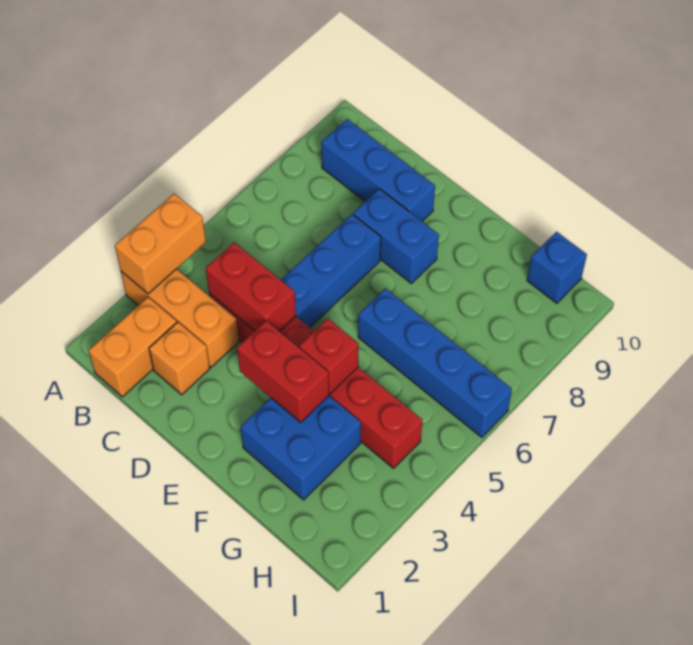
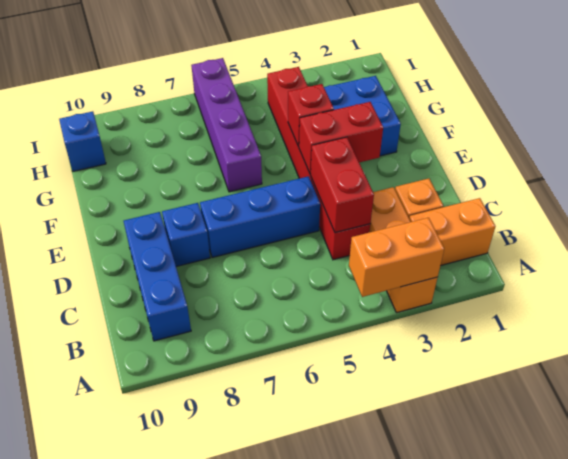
blue brick D8:E8 level 1 -> blue brick D8 level 1
red brick E3:F3 level 2 -> red brick E3:E4 level 2
blue brick F6:I6 level 1 -> purple brick F6:I6 level 1

